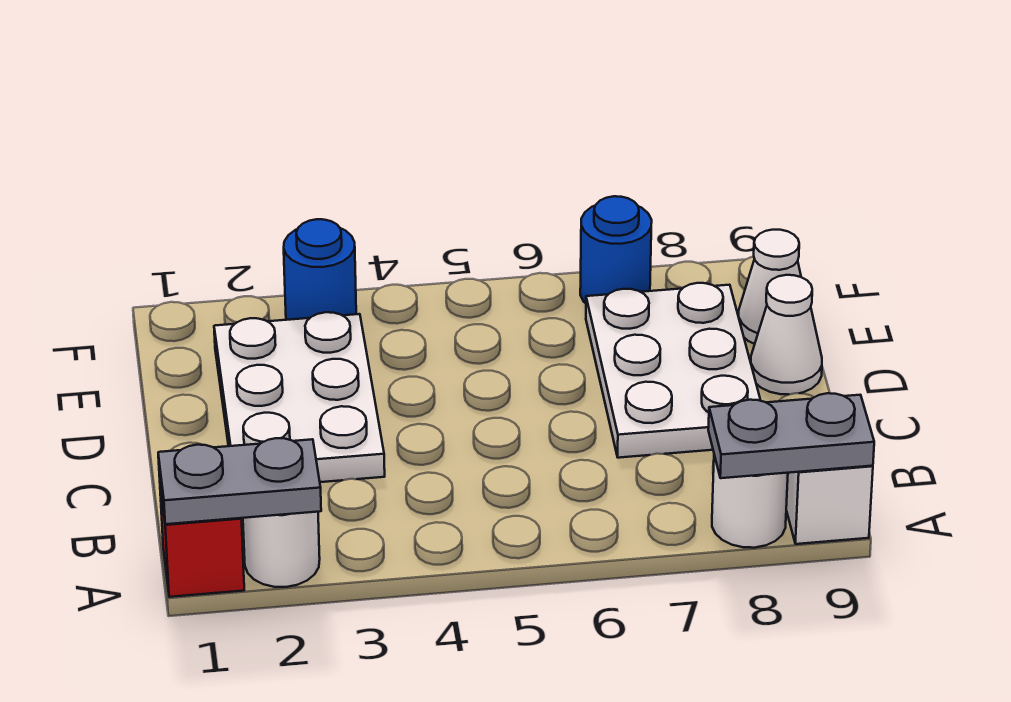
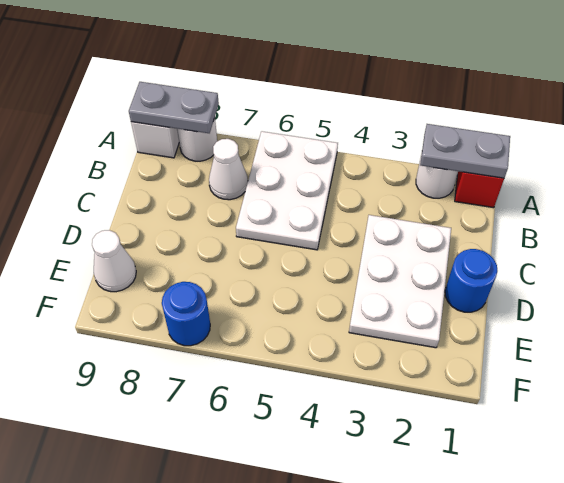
white plate C7:E8 level 1 -> white plate A5:C6 level 1
white cone D9 level 1 -> white cone B7 level 1
blue round brick F3 level 1 -> blue round brick D1 level 1

